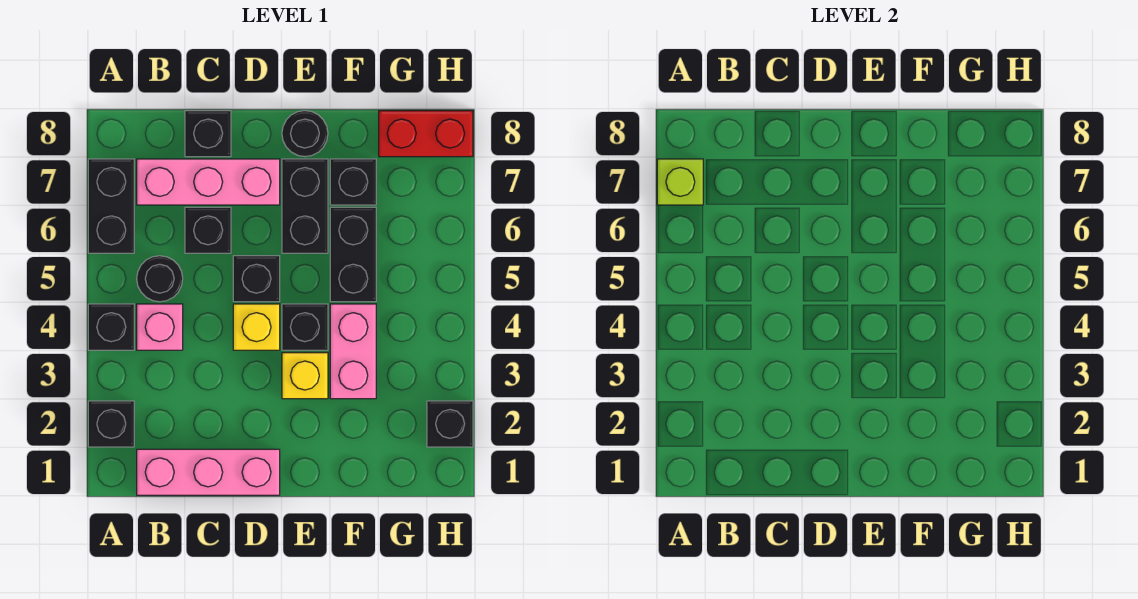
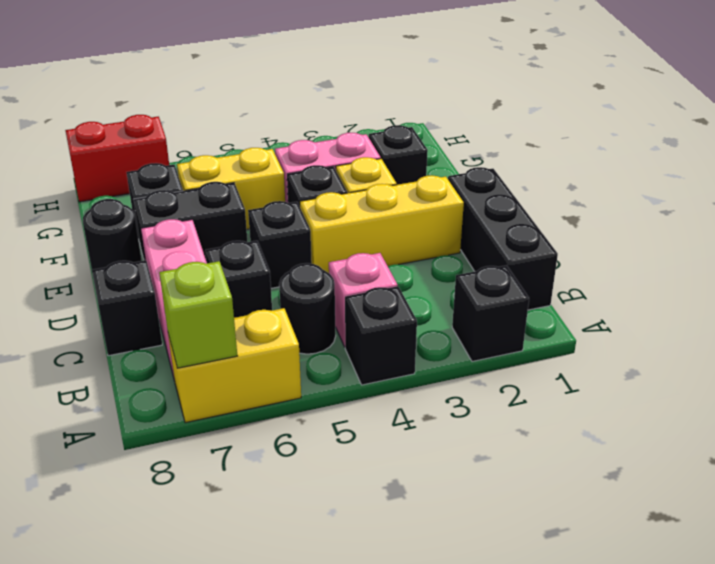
black brick A6:A7 level 1 -> yellow brick A6:A7 level 1
pink brick B1:D1 level 1 -> black brick B1:D1 level 1
yellow brick D4 level 1 -> yellow brick D2:D4 level 1
black brick F5:F6 level 1 -> yellow brick F5:F6 level 1
red brick G8:H8 level 1 -> red brick H7:H8 level 1
black brick H2 level 1 -> black brick F2 level 1

